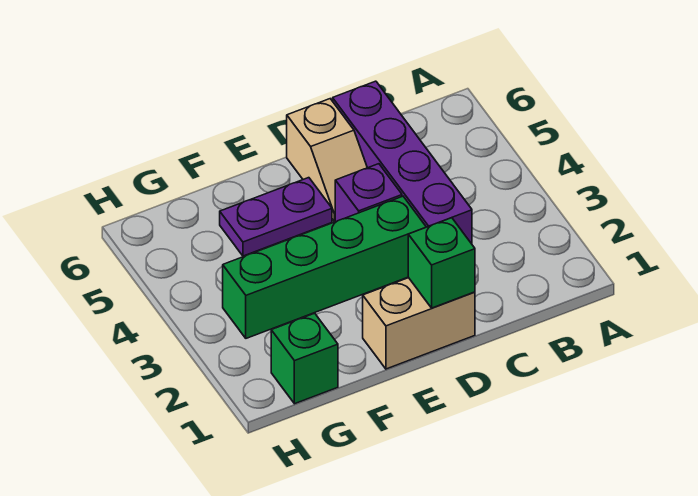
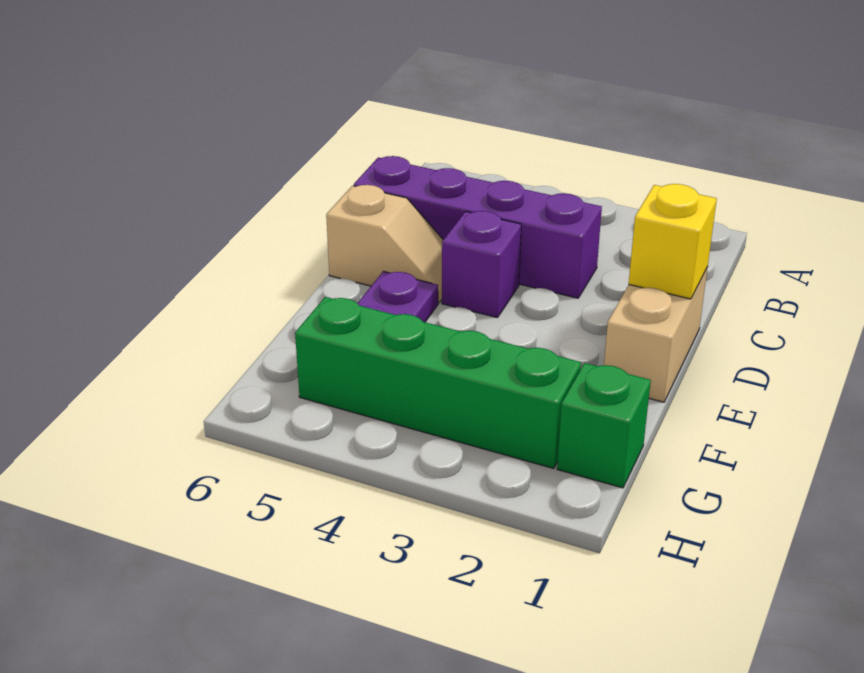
green brick D1 level 2 -> yellow brick D1 level 2
green brick D3:G3 level 1 -> green brick G2:G5 level 1

